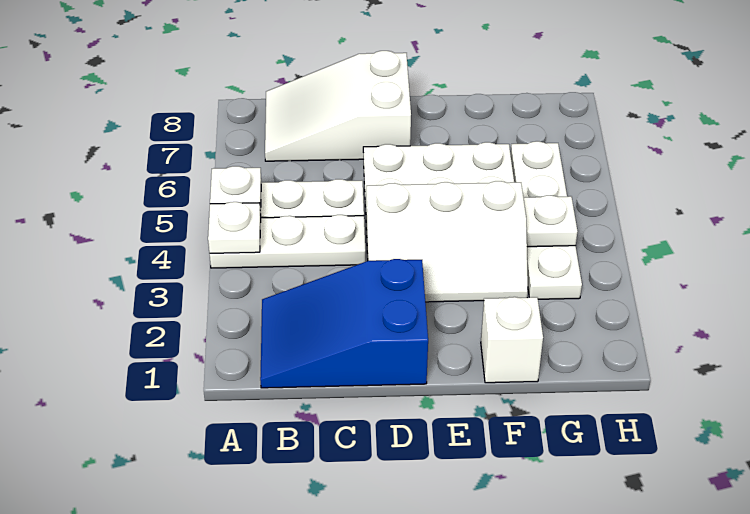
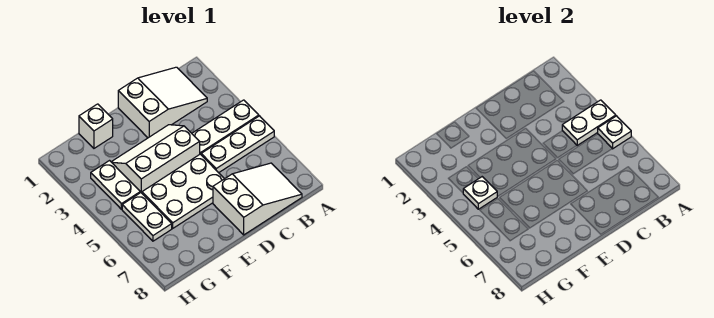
white plate A4 level 2 -> white plate A4:B4 level 2
blue slope B1:D2 level 1 top D -> white slope B1:D2 level 1 top D

